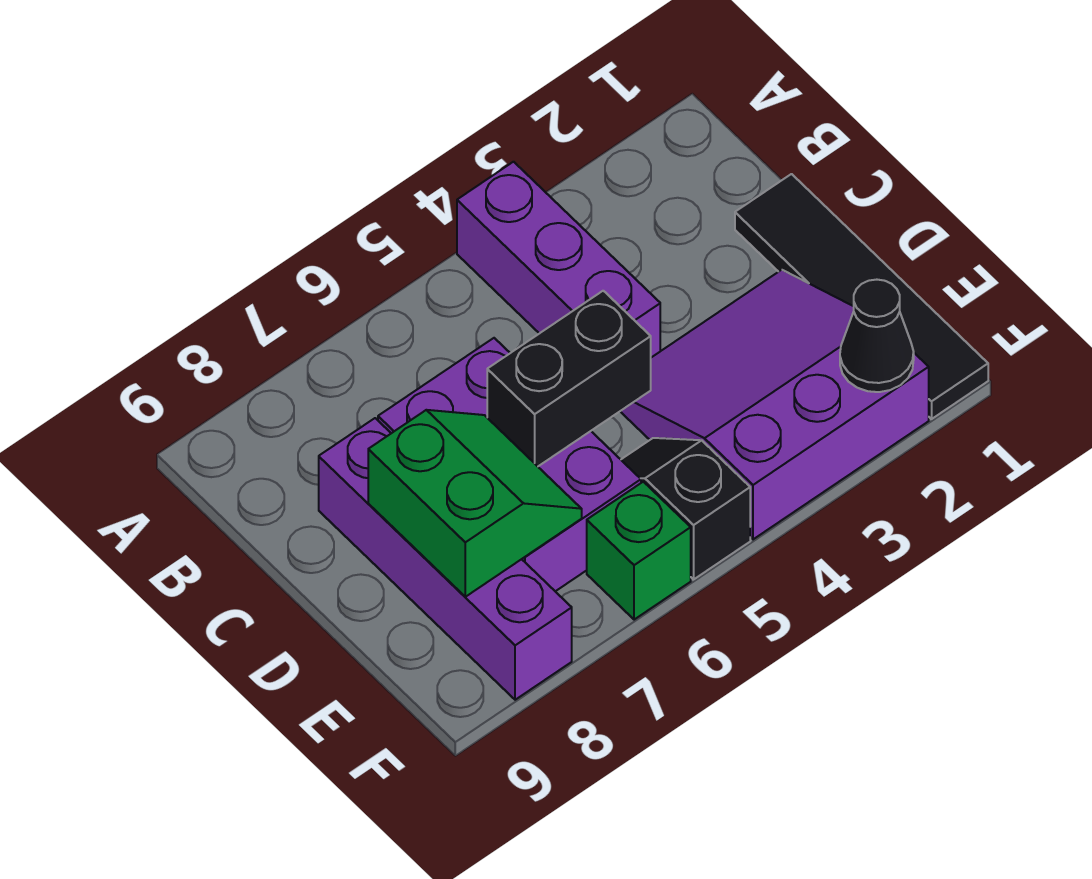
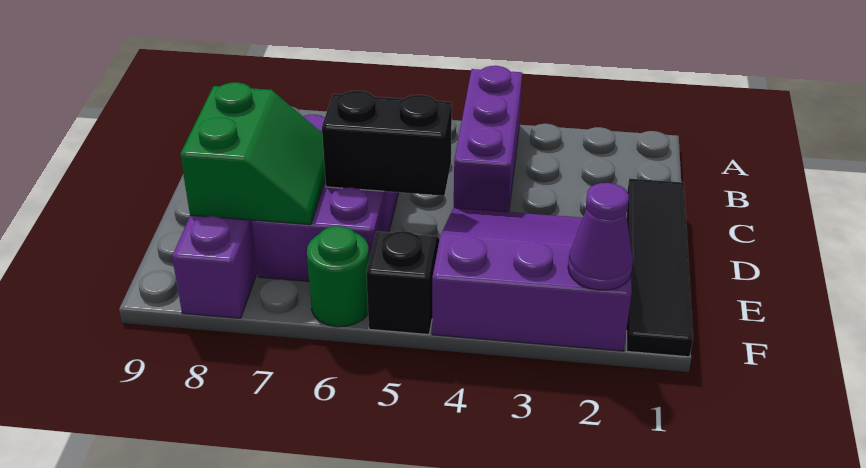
black cone F2 level 2 -> purple cone F2 level 2
green brick F6 level 1 -> green round brick F6 level 1

